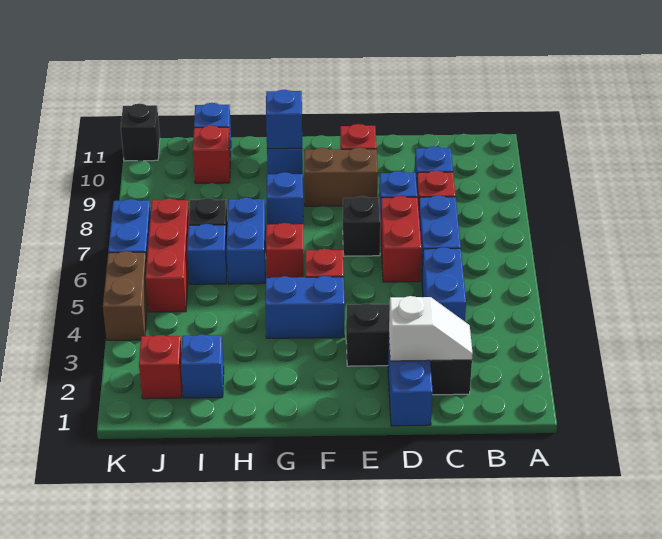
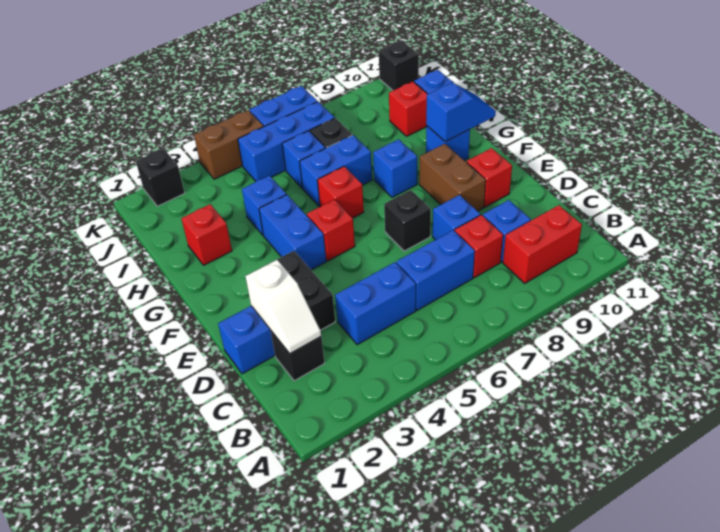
red brick D6:D7 level 1 -> red brick B9:B10 level 1
blue brick I2 level 1 -> blue brick H4 level 1
red brick J2 level 1 -> red brick H2 level 1
red brick J5:J7 level 1 -> blue brick J5:J7 level 1
none -> black brick K2 level 1

